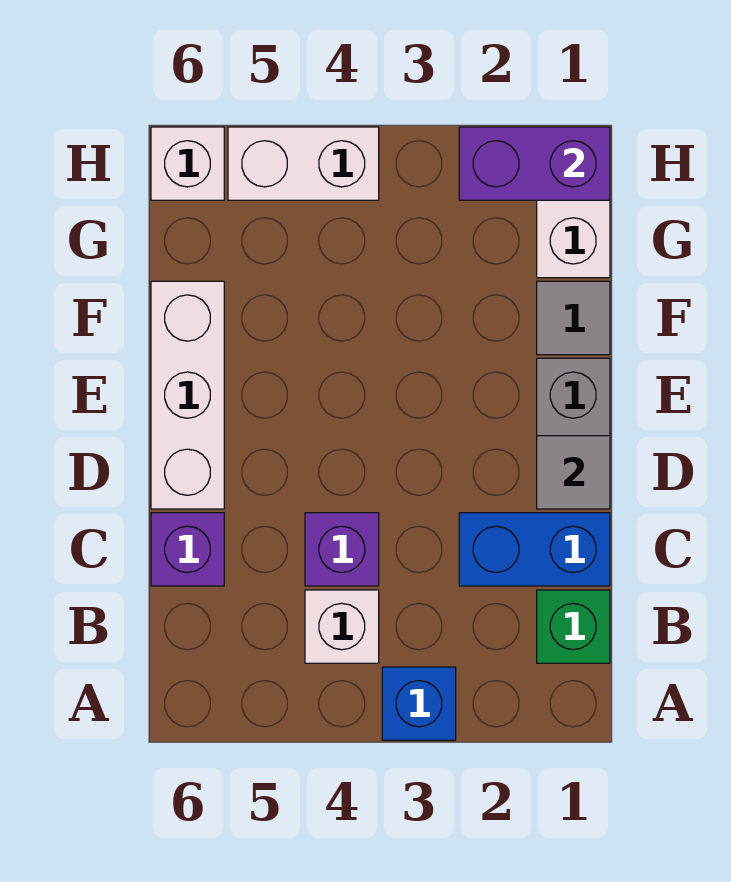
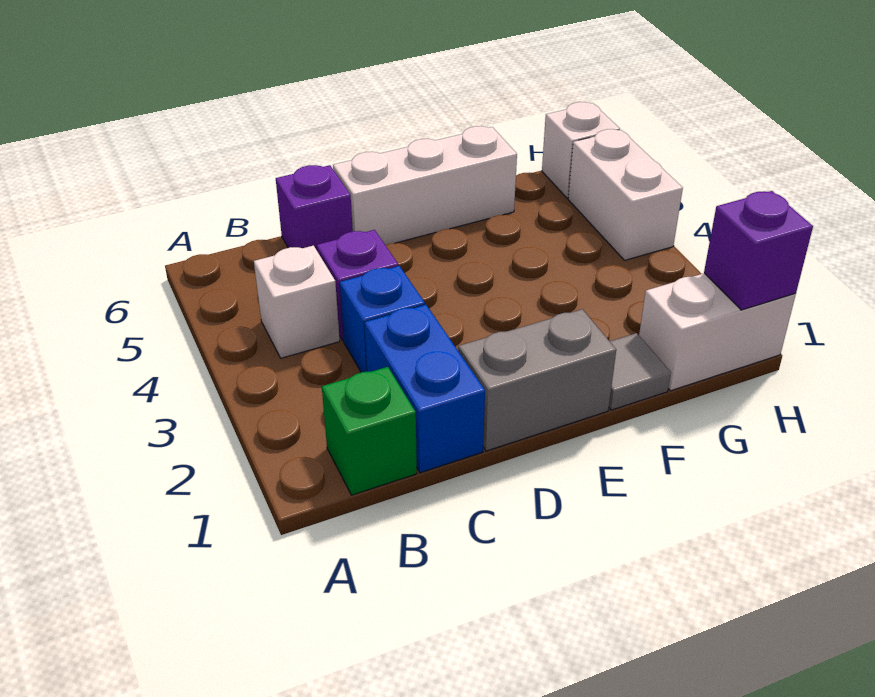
blue brick A3 level 1 -> blue brick C3 level 1
grey tile D1 level 2 -> none
purple brick H1:H2 level 2 -> purple brick H1 level 2

